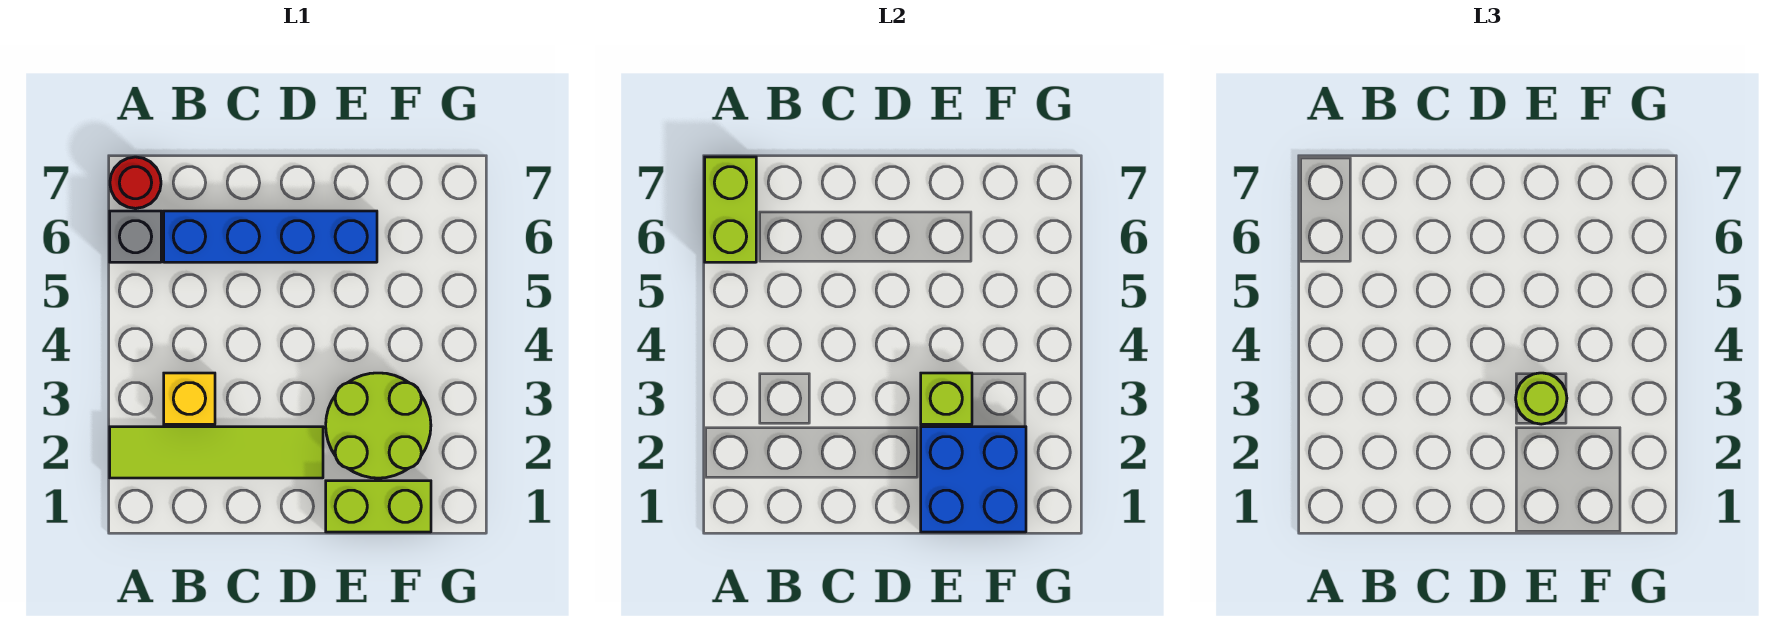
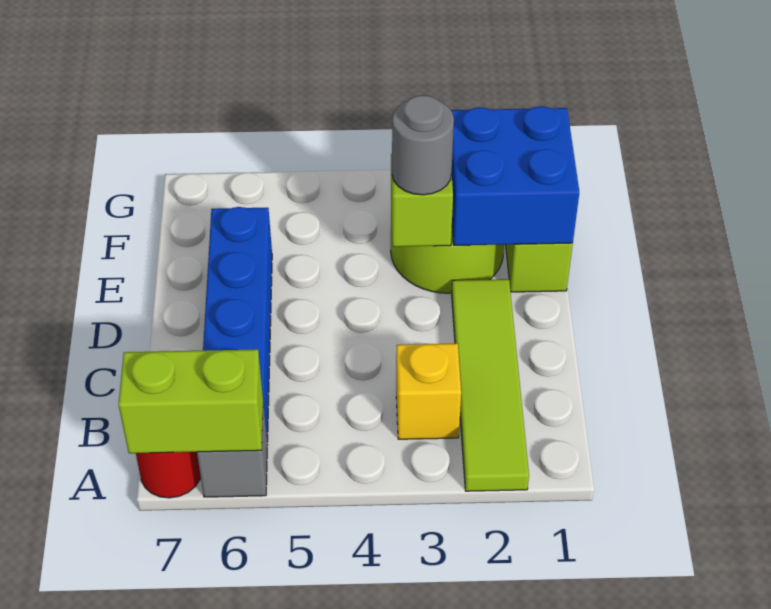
lime round brick E3 level 3 -> grey round brick E3 level 3

